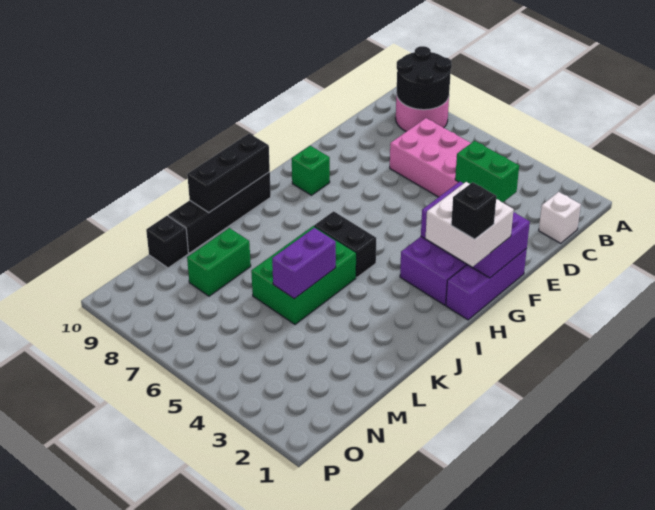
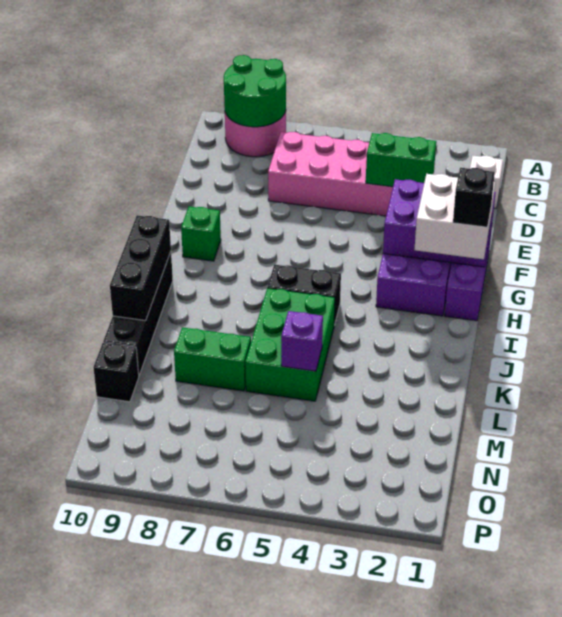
black round brick A8:B9 level 2 -> green round brick A8:B9 level 2
purple brick K5:L5 level 2 -> purple brick L5 level 2
green brick L8:M8 level 1 -> green brick L7:L8 level 1

